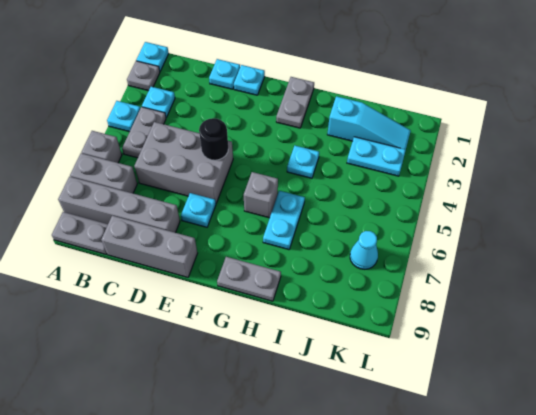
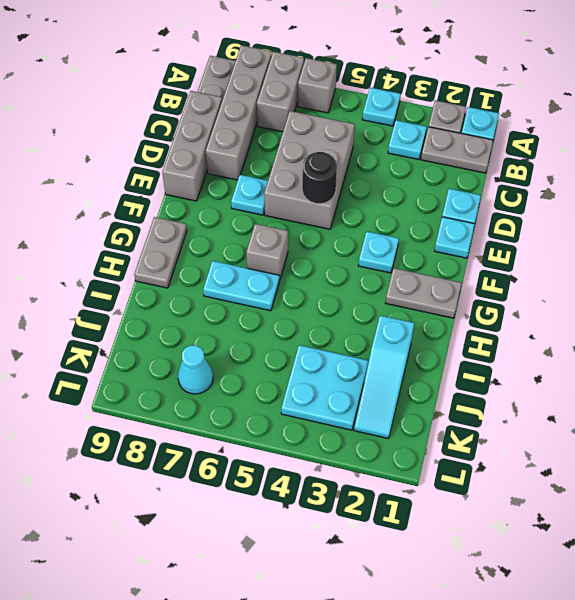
grey plate B4:B5 level 1 -> grey plate B1:B2 level 1
cyan plate H4 level 1 -> cyan plate F3 level 1
cyan plate J3:K3 level 1 -> cyan plate J3:K4 level 1

